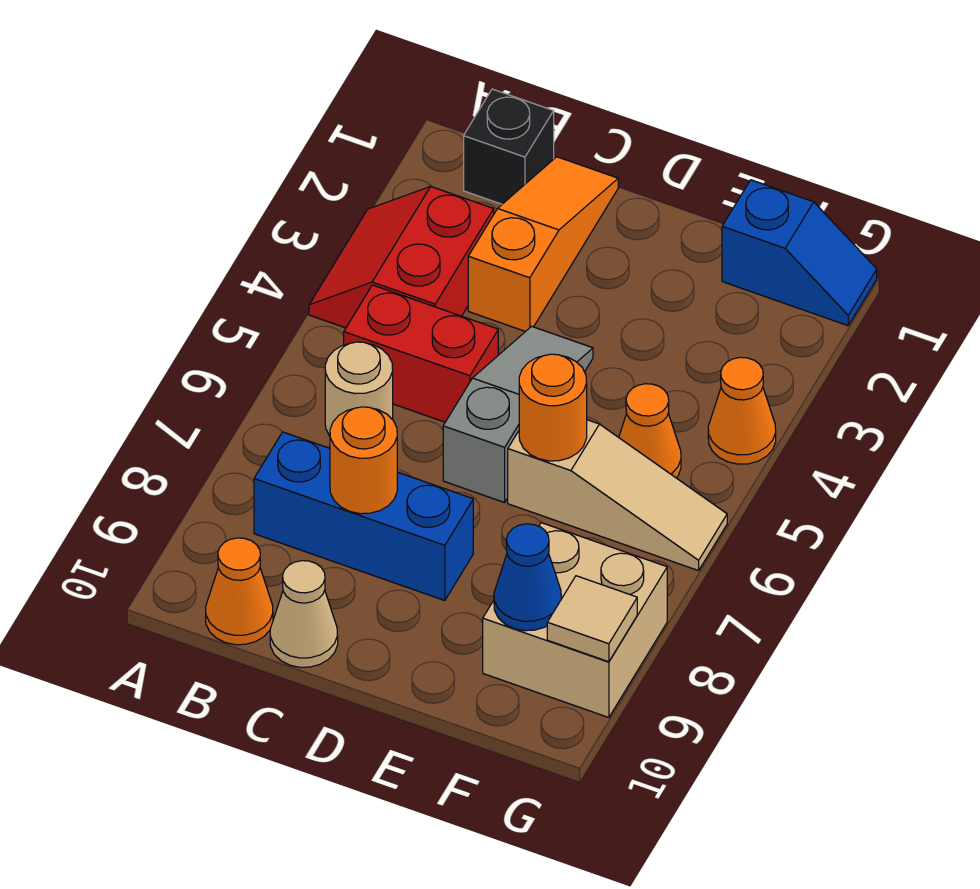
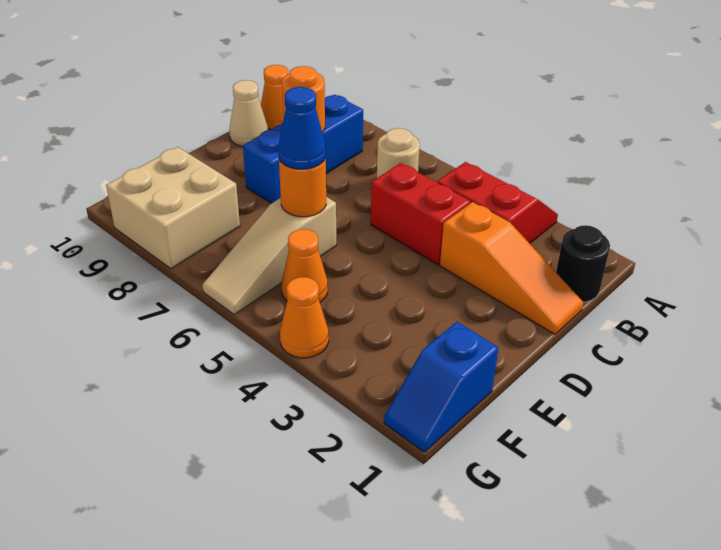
black brick B1 level 1 -> black round brick B1 level 1
red brick B5:C5 level 1 -> red brick C4:C5 level 1
grey slope D4:D6 level 1 top 6 -> none
blue cone F9 level 2 -> blue cone E6 level 3
tan tile G9 level 2 -> none

